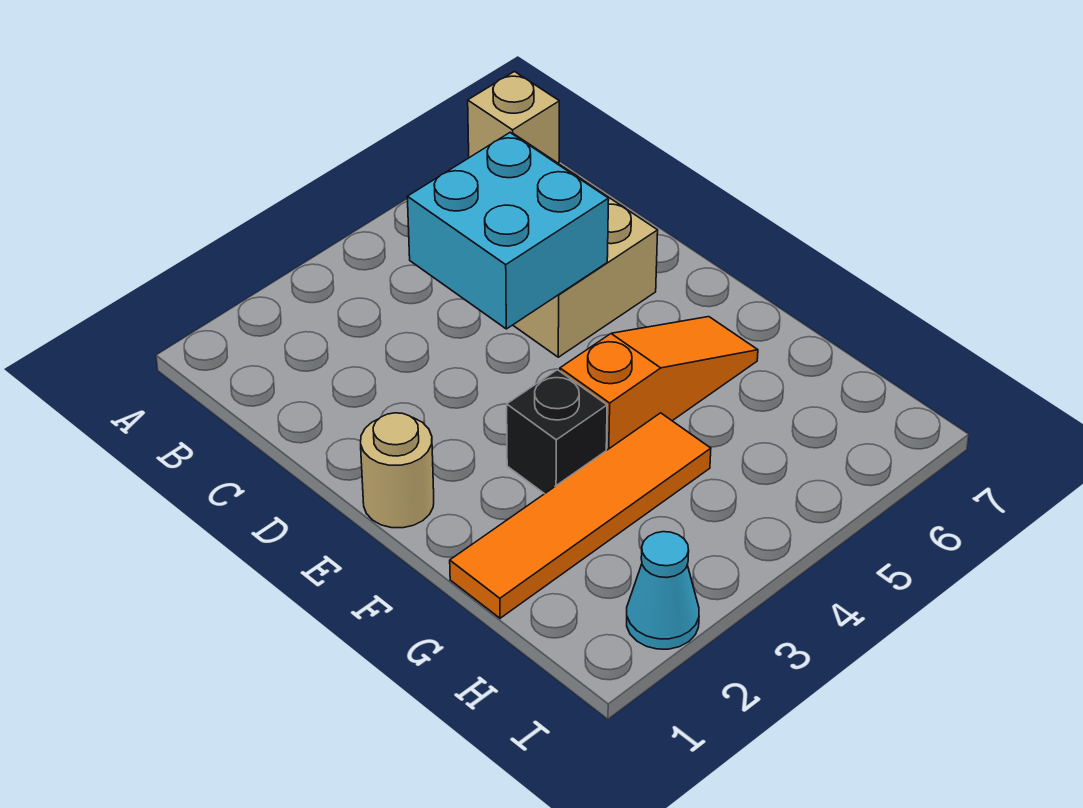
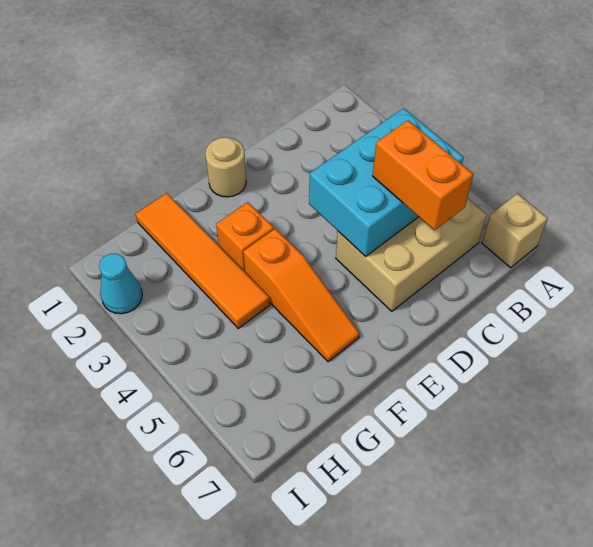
cyan brick C4:D5 level 2 -> cyan brick B4:D5 level 2
none -> orange brick C5:C6 level 3
black brick F3 level 1 -> orange brick F3 level 1

